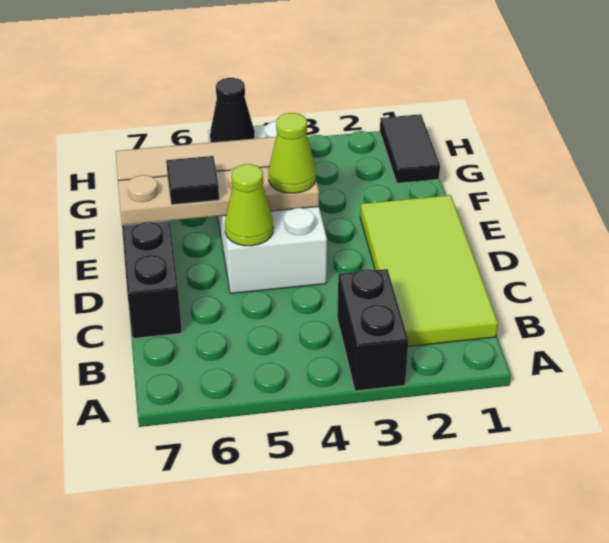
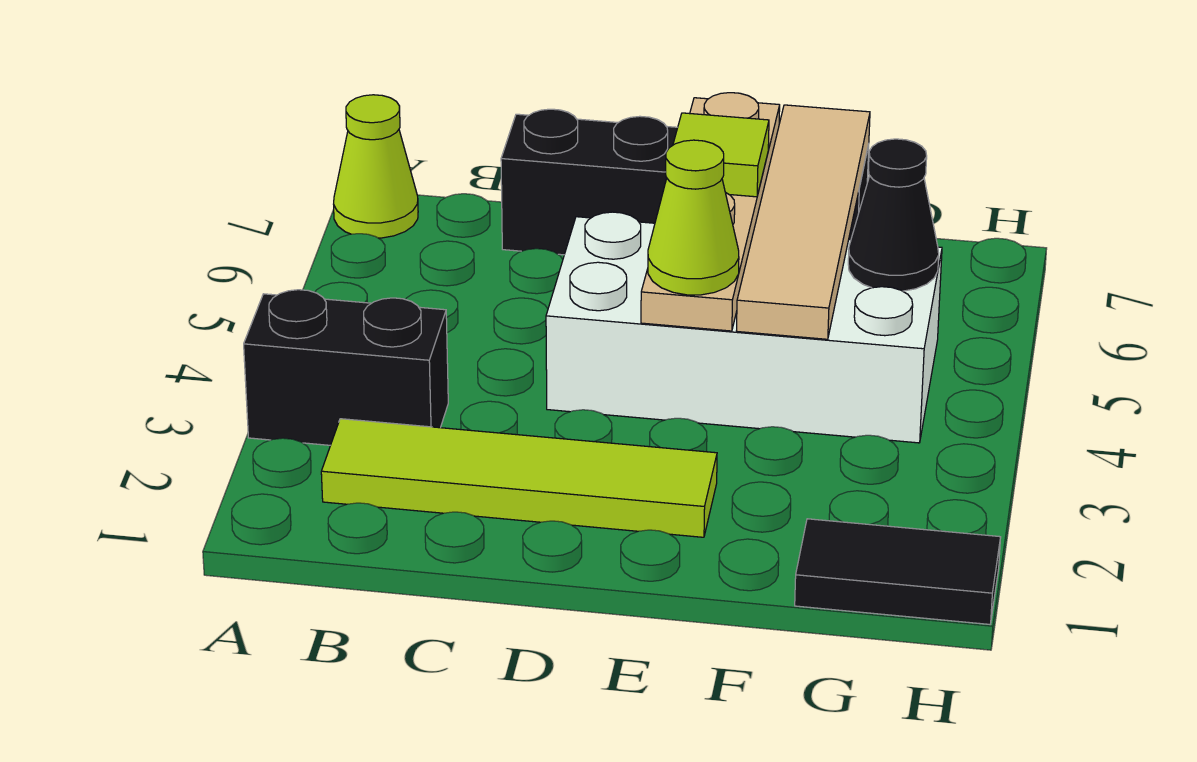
lime tile B1:E2 level 1 -> lime tile B2:E2 level 1
lime cone D5 level 2 -> lime cone A7 level 1
black tile E6 level 3 -> lime tile E6 level 3

